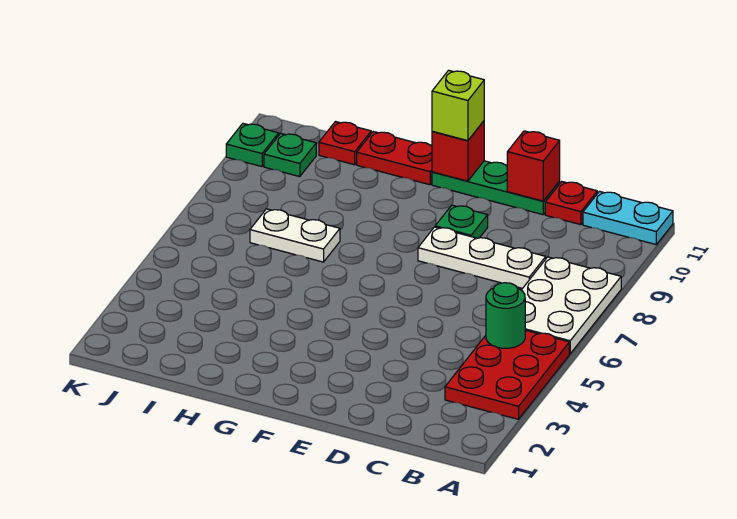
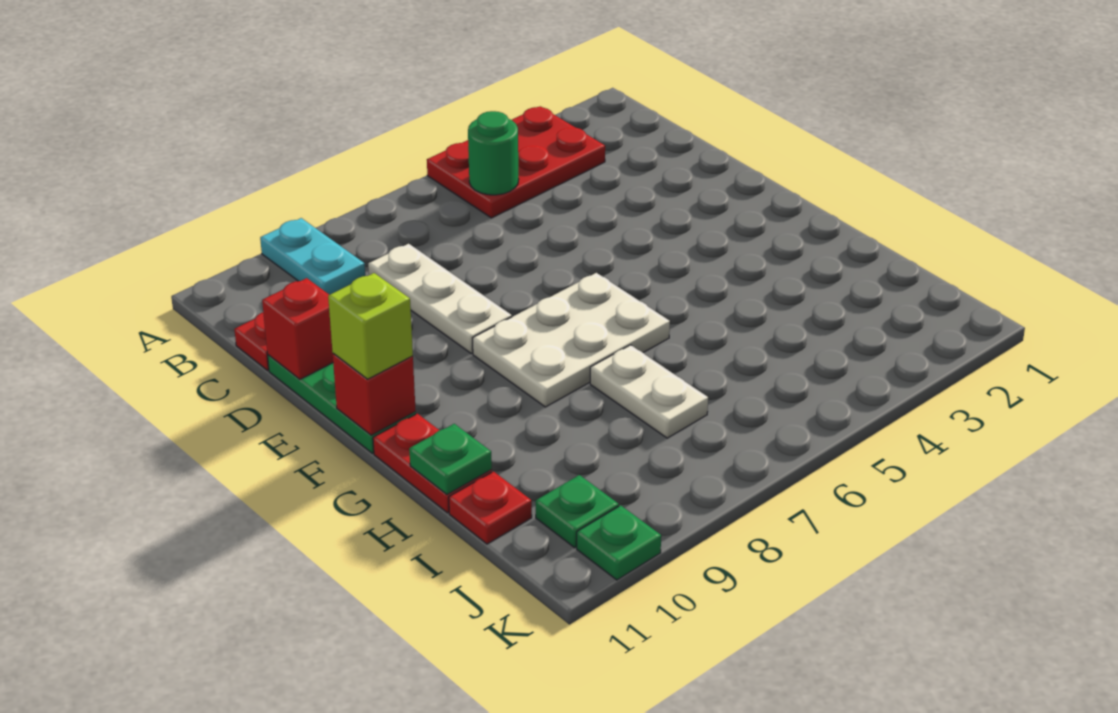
white plate A6:B8 level 1 -> white plate F6:G8 level 1
cyan plate A11:B11 level 1 -> cyan plate A9:B9 level 1
green plate E9 level 1 -> green plate H11 level 2

